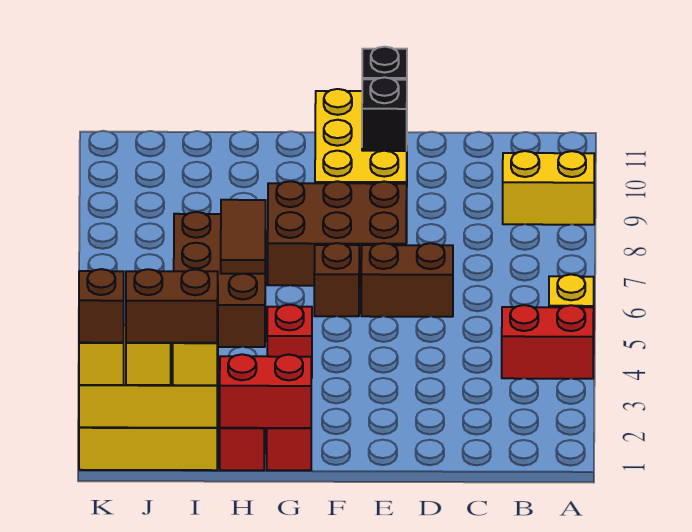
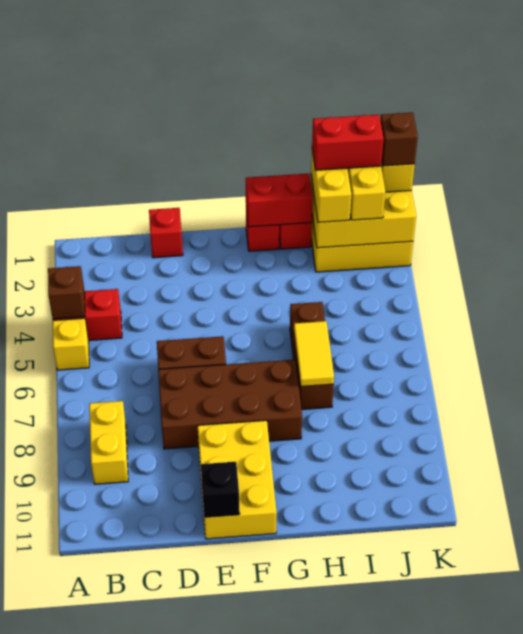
yellow brick A9:B9 level 1 -> yellow brick B8:B9 level 1
brown brick E7:G8 level 1 -> brown brick D7:G8 level 1
black brick E10 level 2 -> none
brown brick F6 level 1 -> brown brick A4 level 2
red brick G4 level 1 -> red brick D1 level 1
brown brick H5:I7 level 1 -> brown brick H5:H7 level 1
brown tile H6:H7 level 2 -> yellow tile H6:H7 level 2
brown brick I1:J1 level 4 -> red brick I1:J1 level 4

